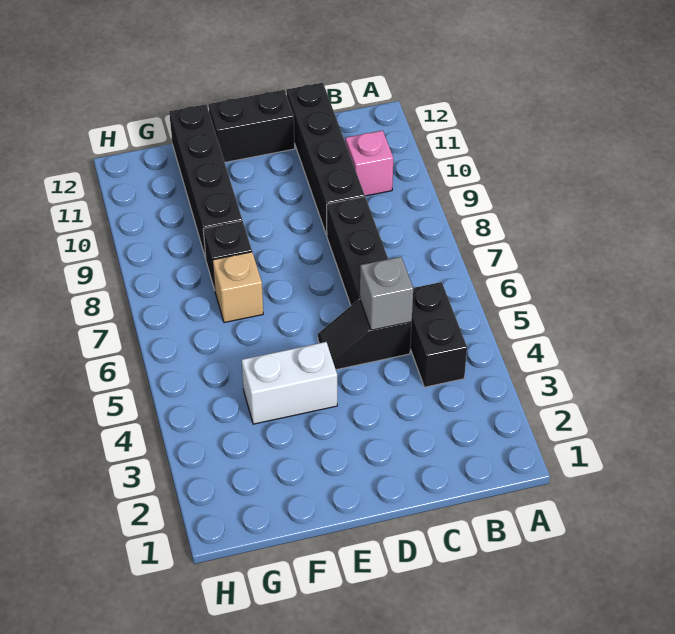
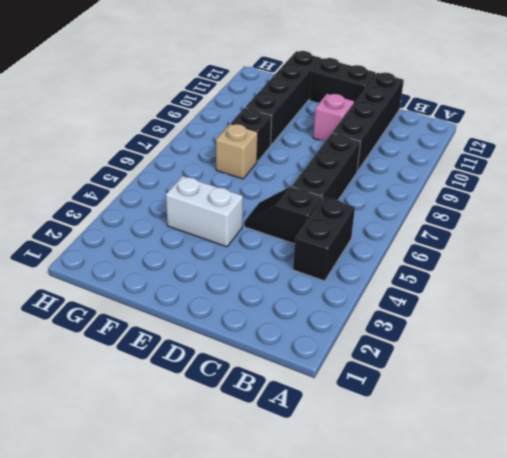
pink brick B10 level 1 -> pink brick D10 level 1
grey brick C5 level 2 -> none

